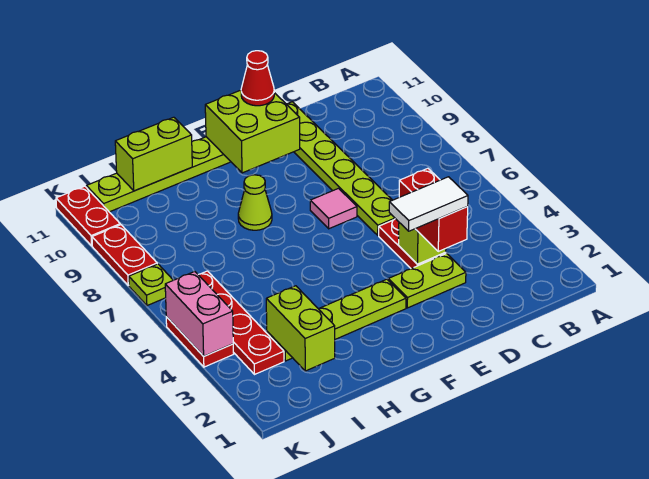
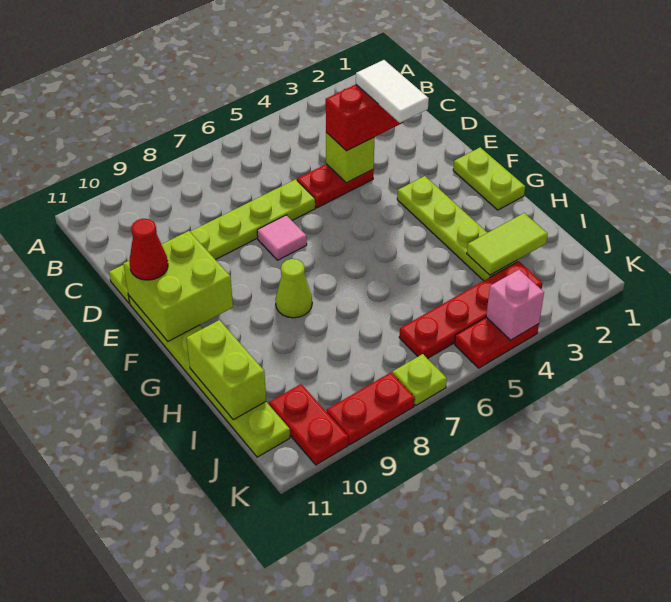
lime plate D3:E3 level 1 -> lime plate F1:G1 level 1
lime brick I2:I3 level 2 -> lime tile I2:I3 level 2
pink brick K4:K5 level 2 -> pink brick K4 level 2
red plate K10:K11 level 1 -> red plate J10:K10 level 1

